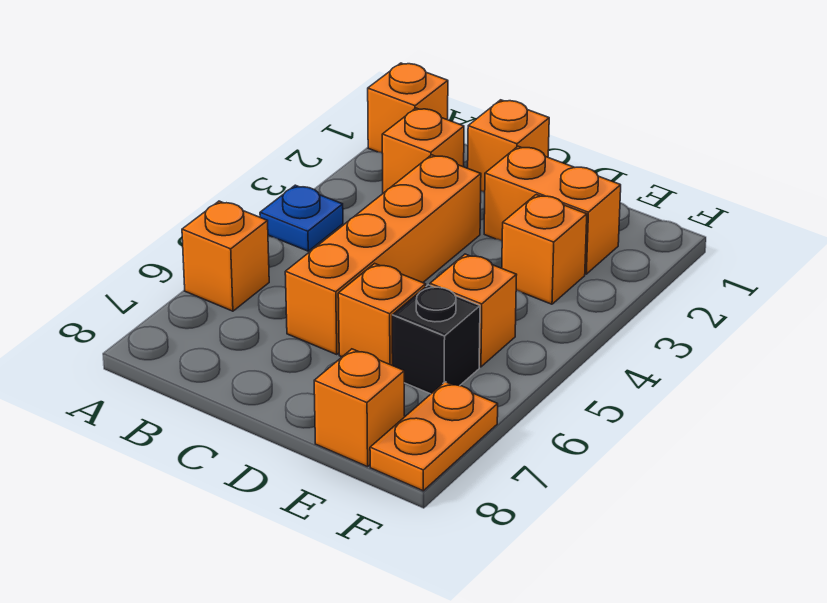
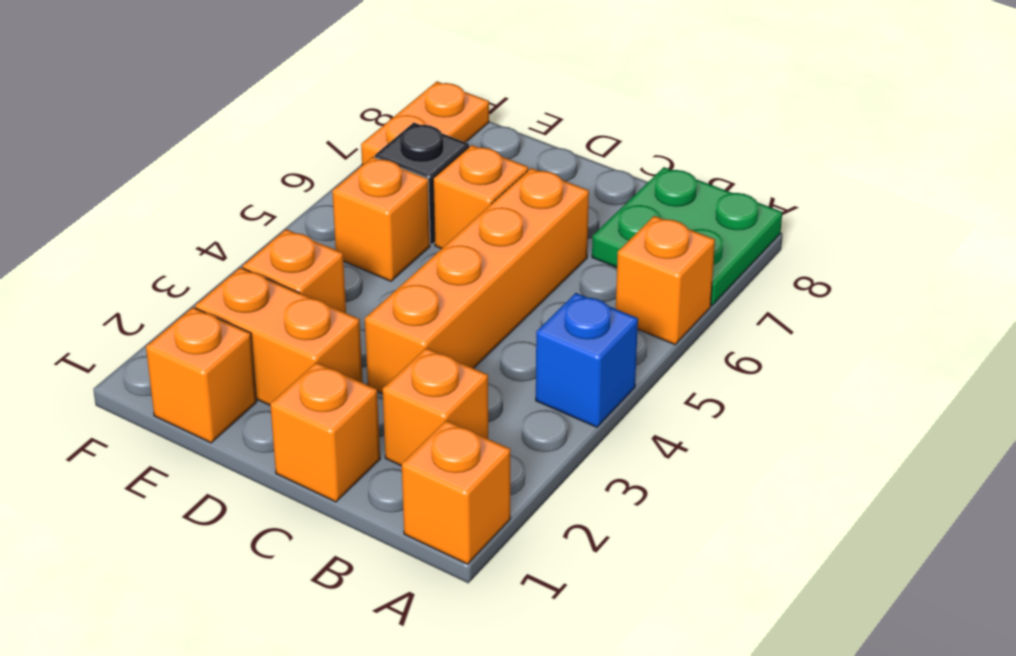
blue plate A4 level 1 -> blue brick A4 level 1
none -> green plate A7:B8 level 1
orange brick E8 level 1 -> orange brick E1 level 1

